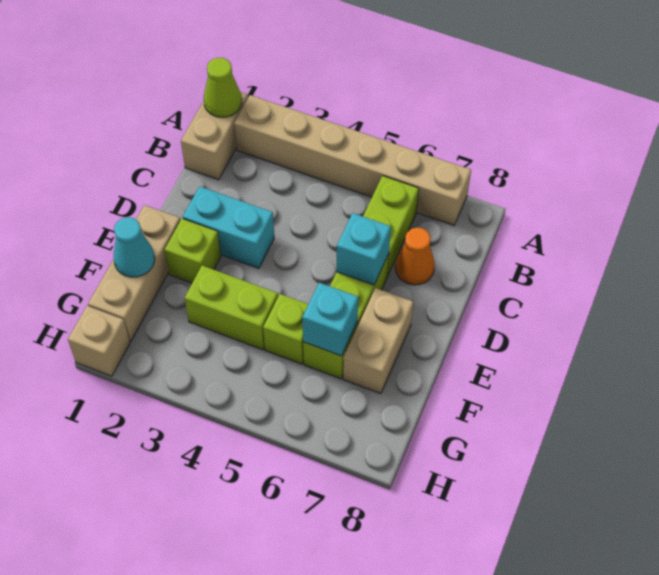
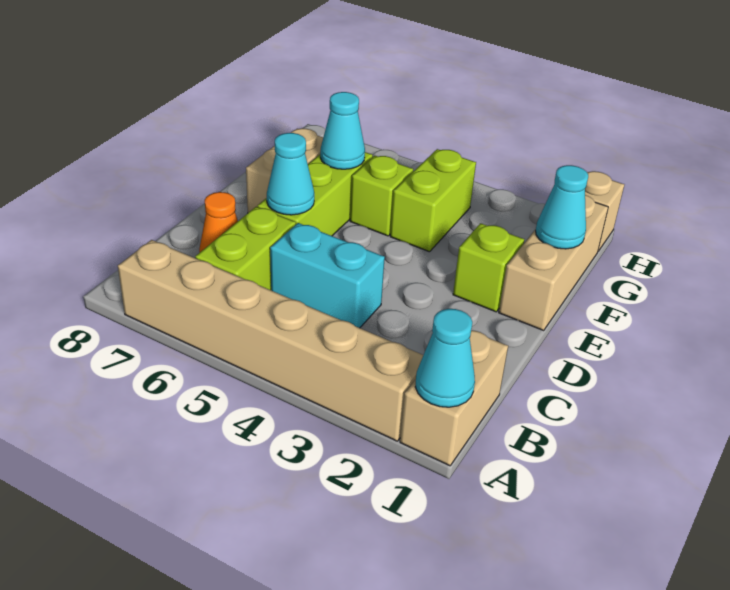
lime cone A1 level 2 -> cyan cone A1 level 2
cyan brick D2:D3 level 1 -> cyan brick C4:C5 level 1
cyan brick D6 level 2 -> cyan cone D6 level 2
lime brick F3:F4 level 1 -> lime brick F4:G4 level 1
cyan brick F6 level 2 -> cyan cone F6 level 2

